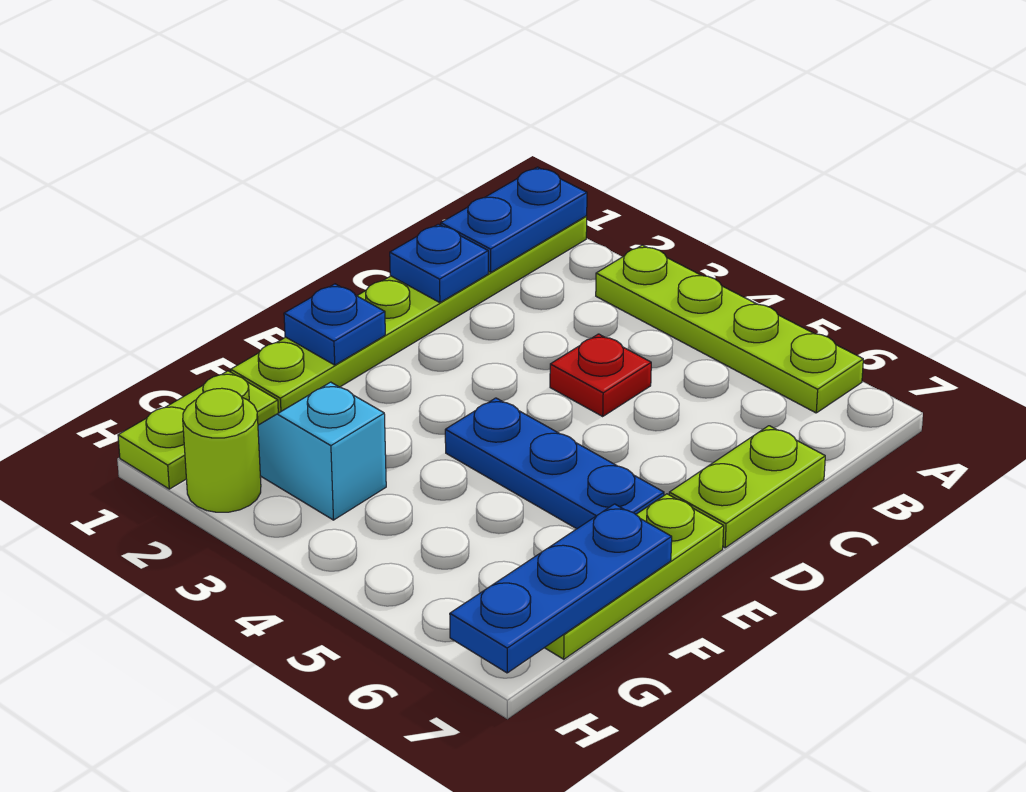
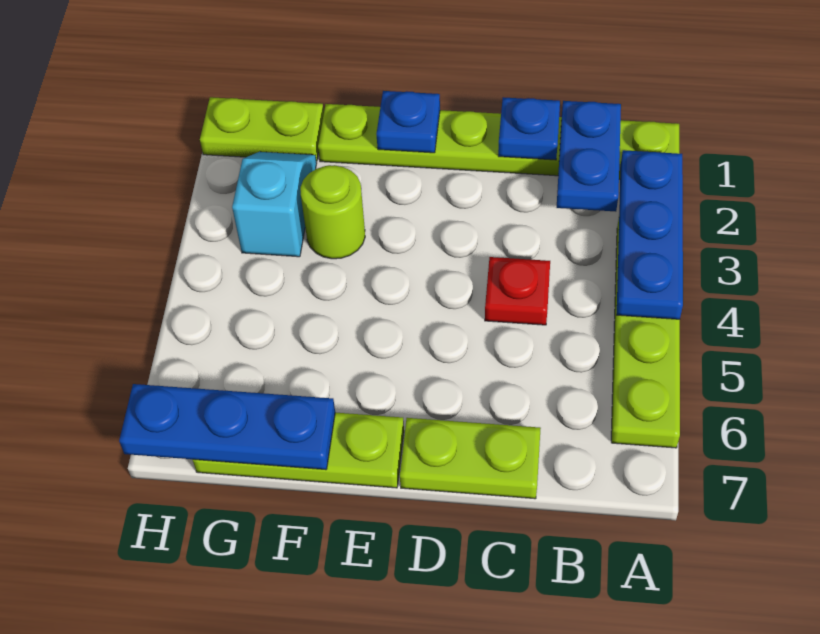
blue plate A1:B1 level 2 -> blue plate B1:B2 level 2
blue plate E4:E6 level 1 -> blue plate A2:A4 level 2
lime round brick H2 level 1 -> lime round brick F3 level 1

